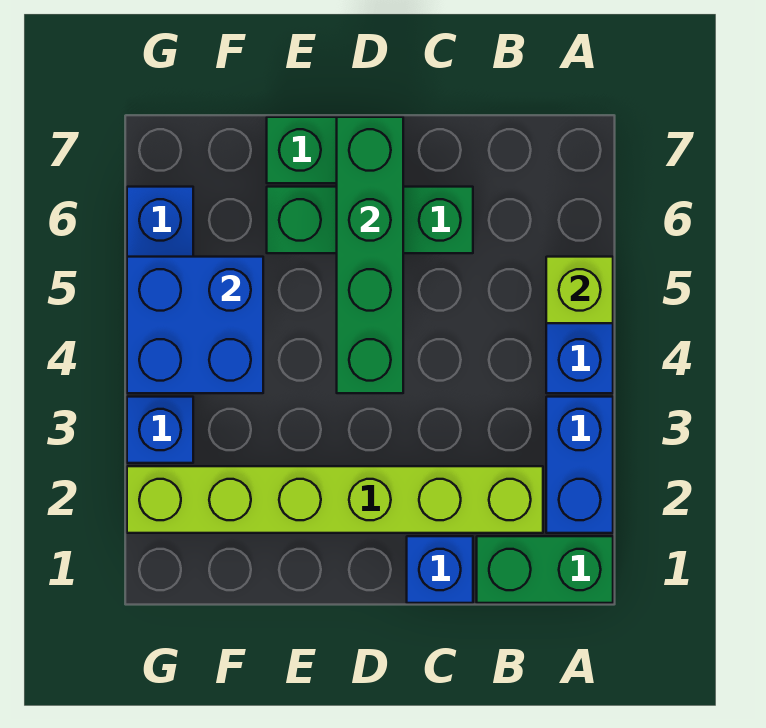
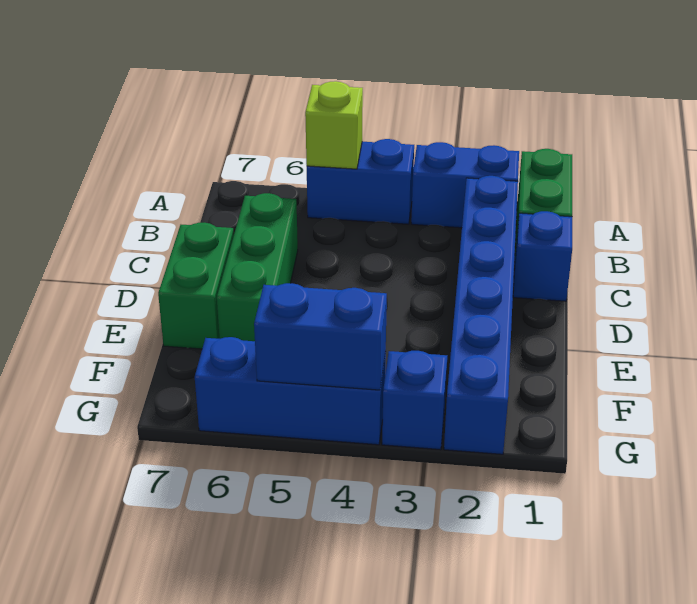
lime brick B2:G2 level 1 -> blue brick B2:G2 level 1
green brick D4:D7 level 2 -> none
blue brick F4:G5 level 2 -> blue brick G4:G5 level 2

